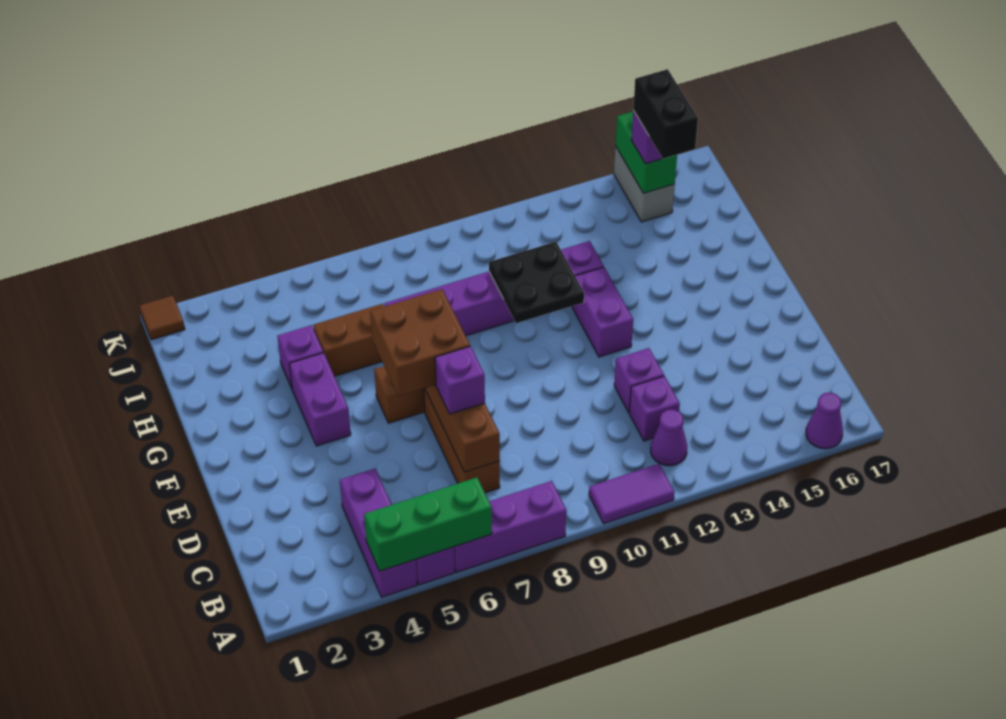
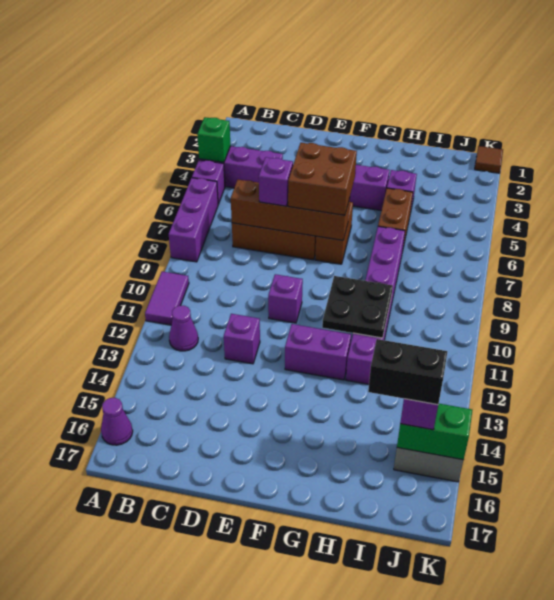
green brick A4:A6 level 2 -> green brick A4 level 2
purple brick C12 level 1 -> purple brick E10 level 1

